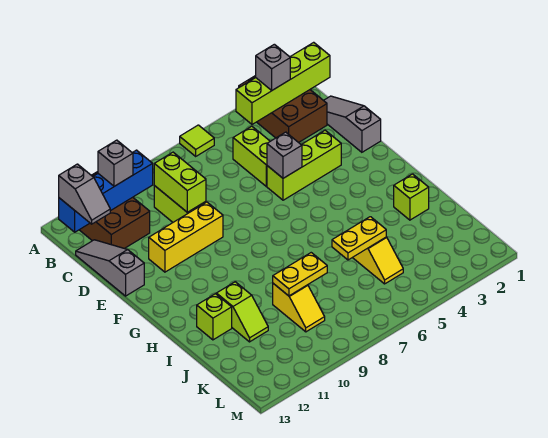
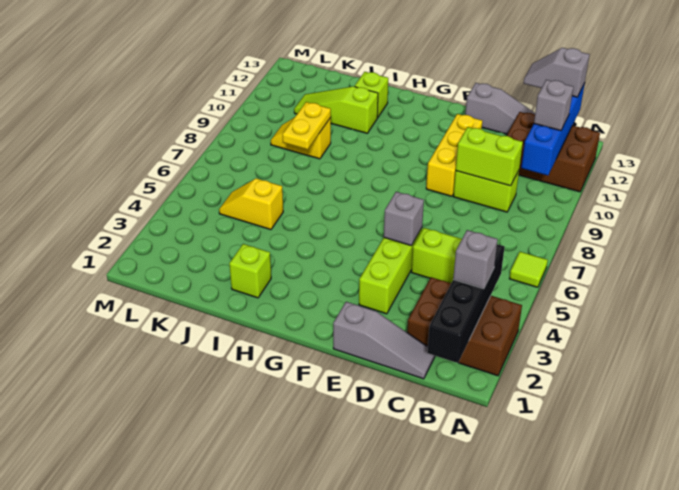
lime brick B1:B4 level 2 -> black brick B1:B4 level 2
lime slope I11:J11 level 1 top I -> lime slope I11:K11 level 1 top I
yellow plate J5:J6 level 2 -> none

